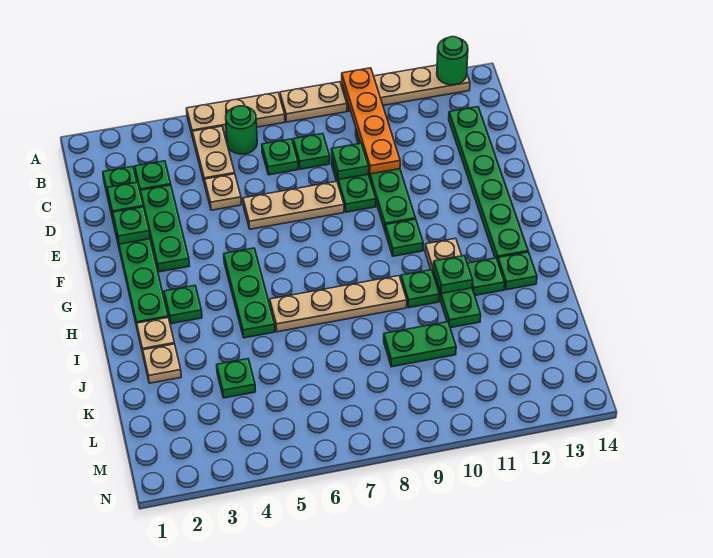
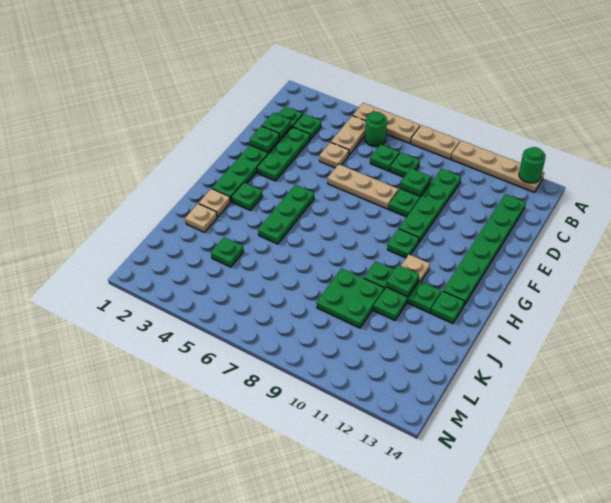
orange plate A10:D10 level 2 -> none
tan plate I6:I9 level 1 -> none
green plate K9:K10 level 1 -> green plate J9:K10 level 1

